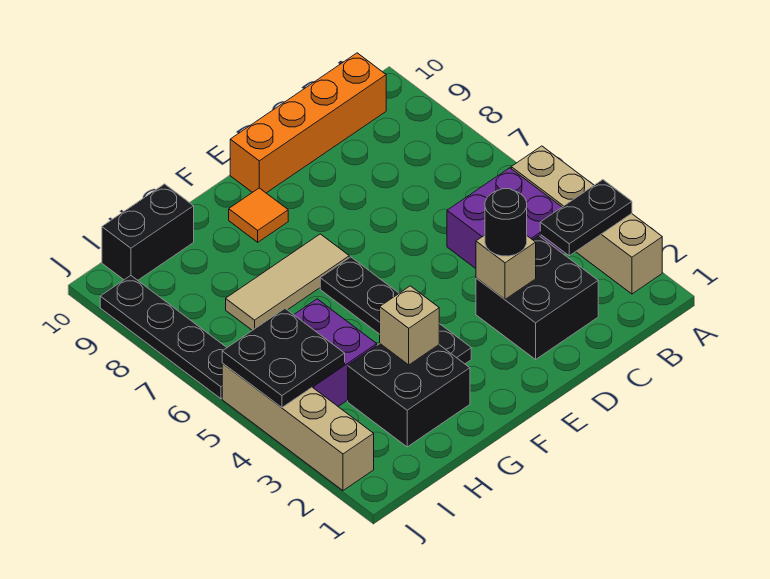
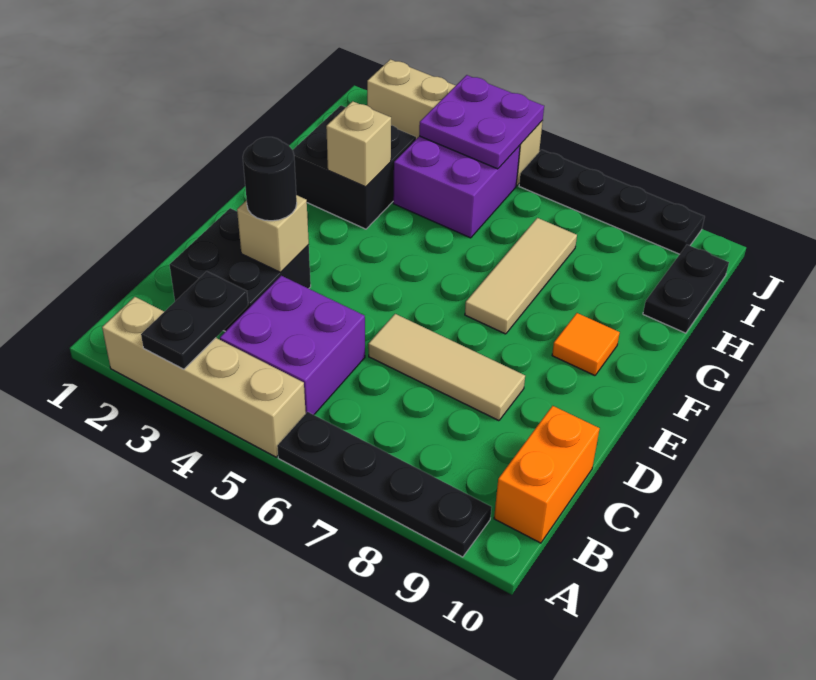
orange brick B10:E10 level 1 -> orange brick B10:C10 level 1
none -> tan tile D6:D8 level 1
black plate F3:F6 level 1 -> black plate A6:A9 level 1
black brick H10:I10 level 1 -> black plate H10:I10 level 1
black plate I4:J5 level 2 -> purple plate I4:J5 level 2

